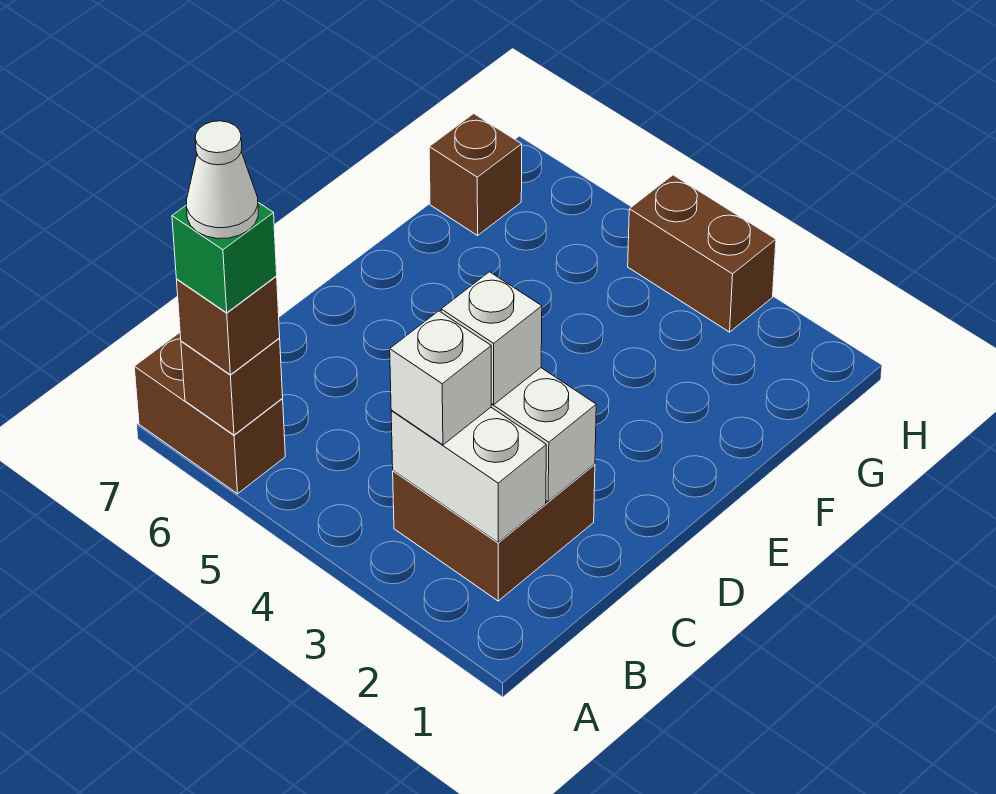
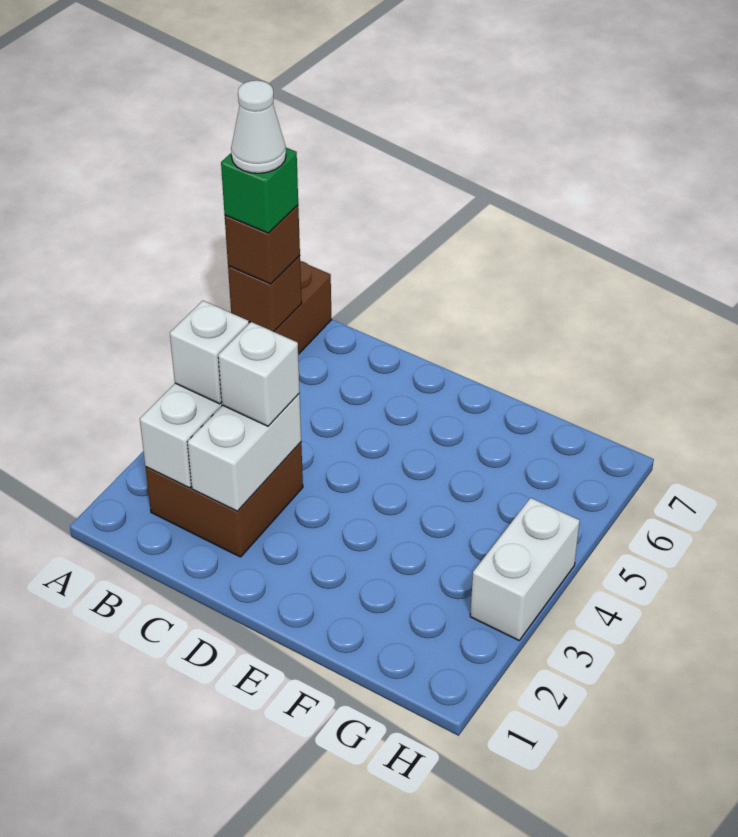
brown brick G7 level 1 -> none
brown brick H3:H4 level 1 -> white brick H3:H4 level 1

